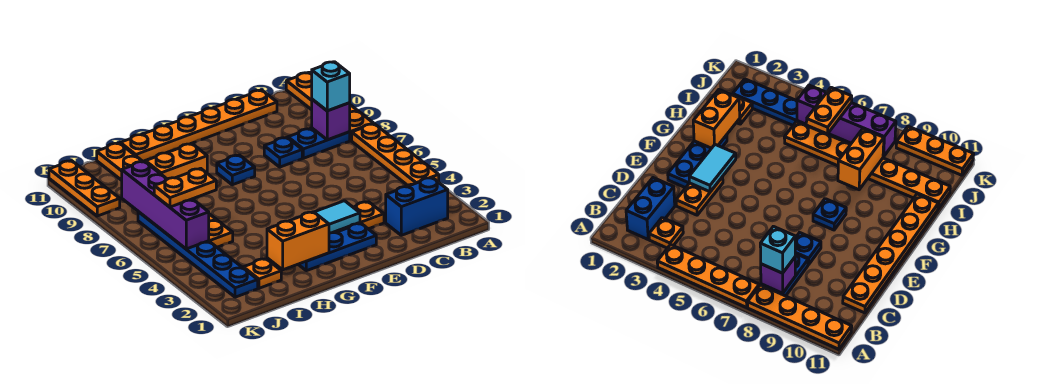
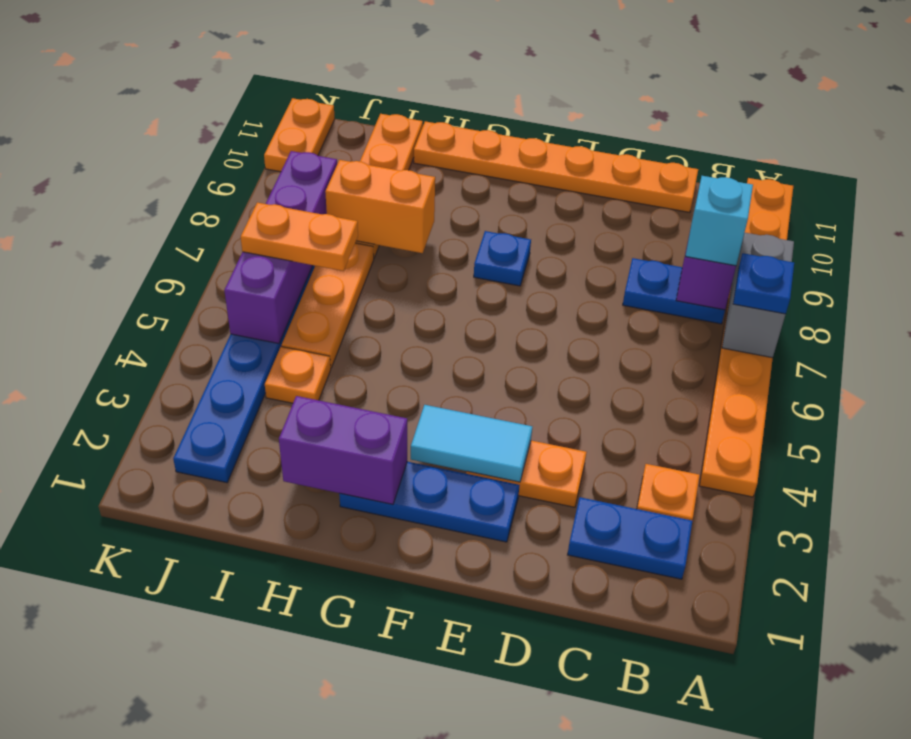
none -> grey brick A7:A8 level 2
blue brick B2:C2 level 1 -> blue plate B2:C2 level 1
blue plate D8 level 1 -> blue plate A7 level 3
orange brick G2:H2 level 2 -> purple brick G2:H2 level 2
orange plate I2 level 1 -> orange plate I4 level 1
orange plate K9:K11 level 1 -> orange plate K10:K11 level 1

